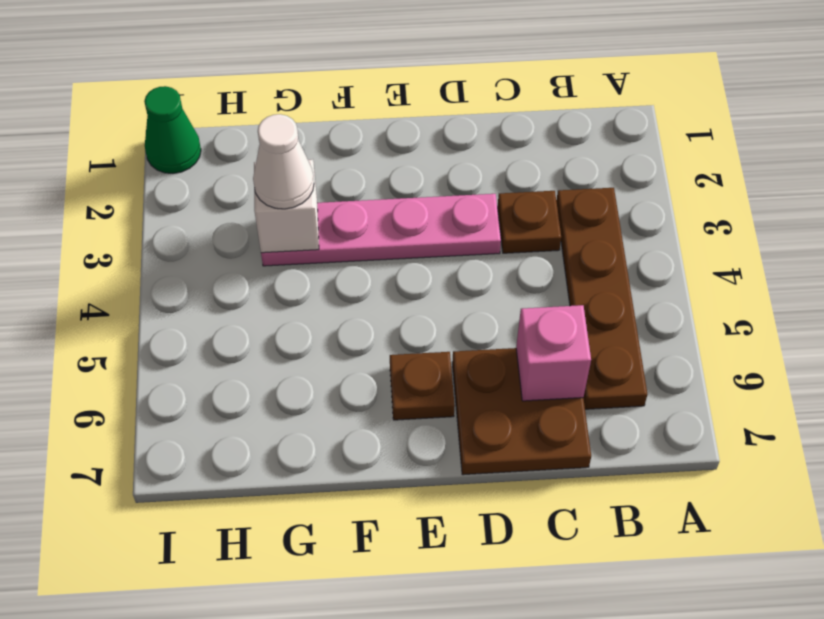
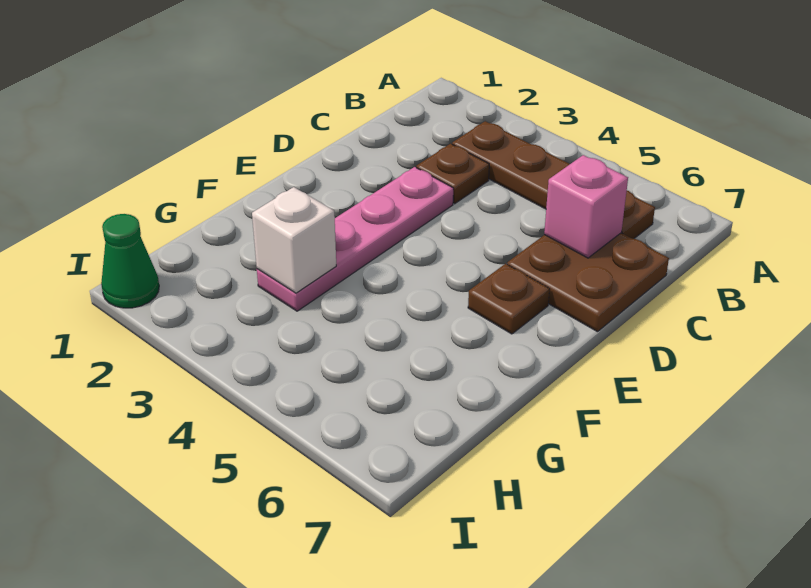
white cone G3 level 3 -> none

